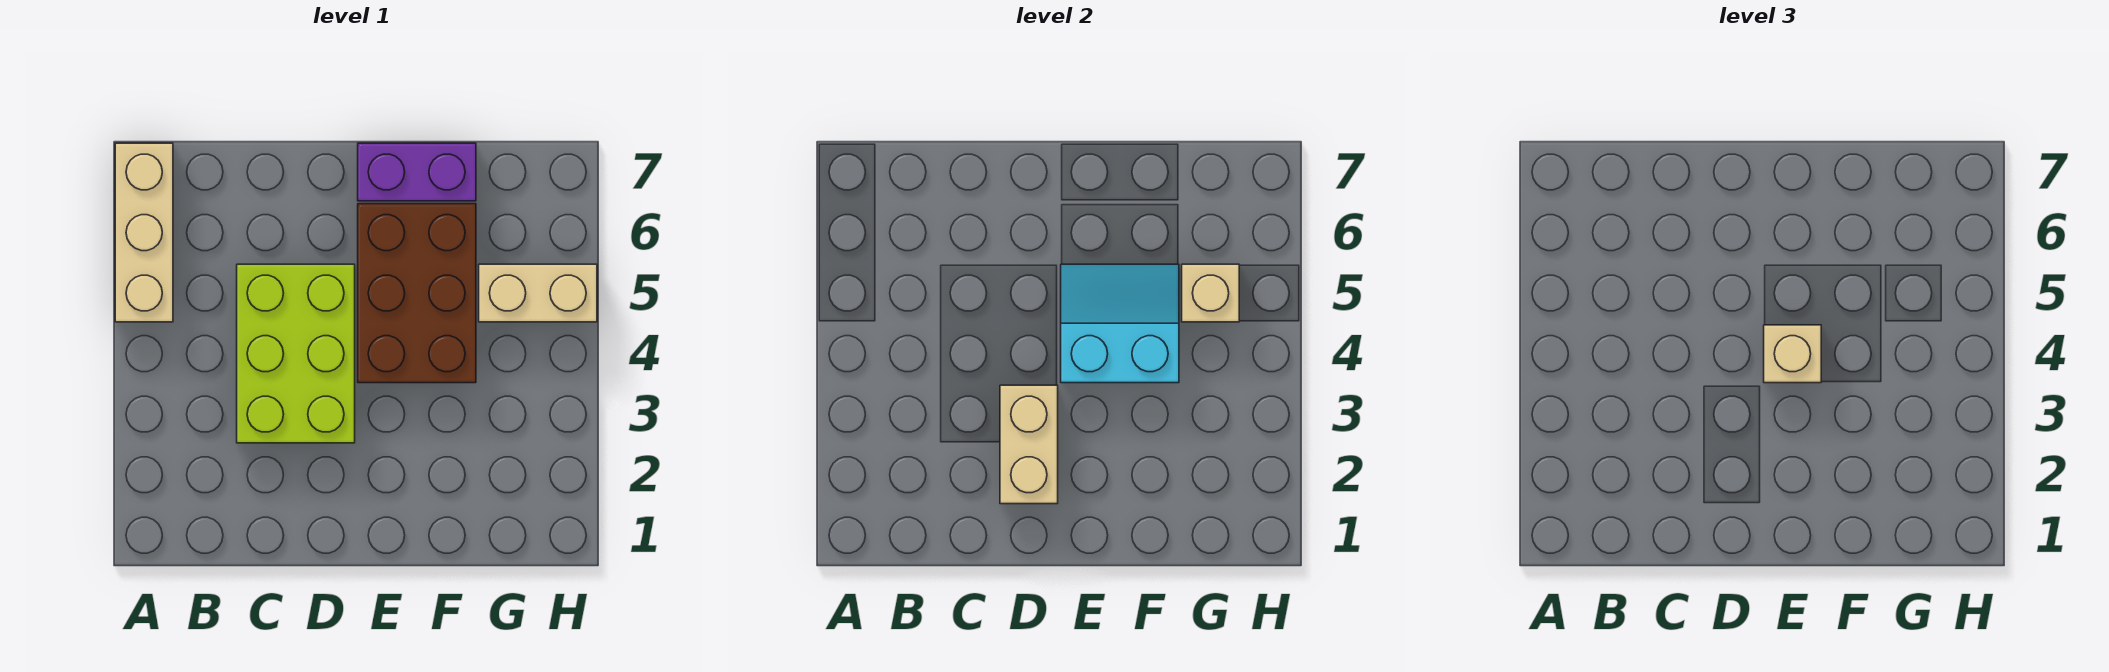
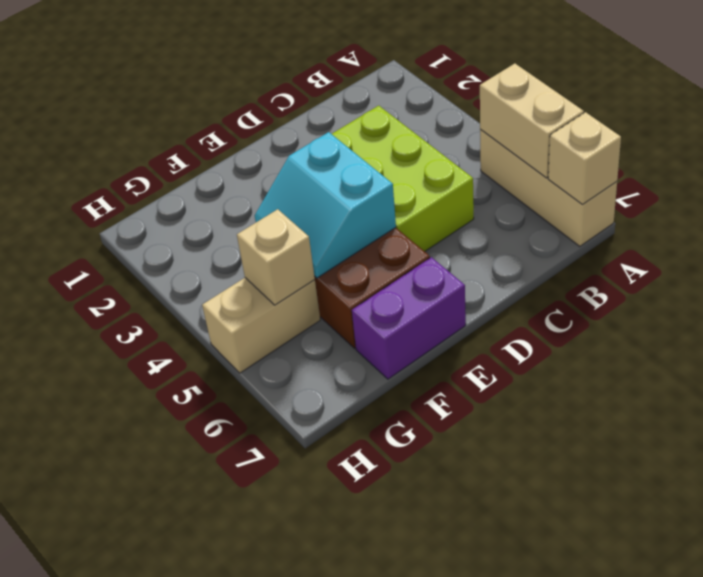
tan brick D2:D3 level 2 -> tan brick A5:A6 level 2
cyan slope E4:F5 level 2 top 4 -> cyan slope E4:F5 level 2 top E
tan brick E4 level 3 -> tan brick A7 level 2

